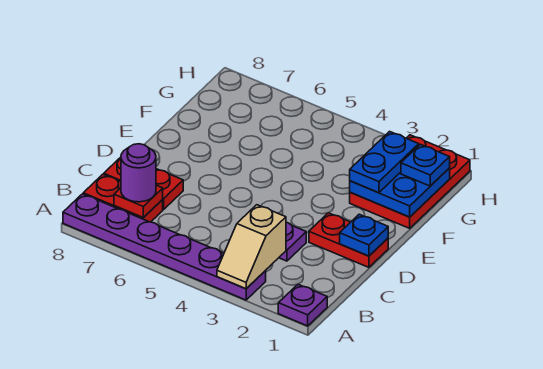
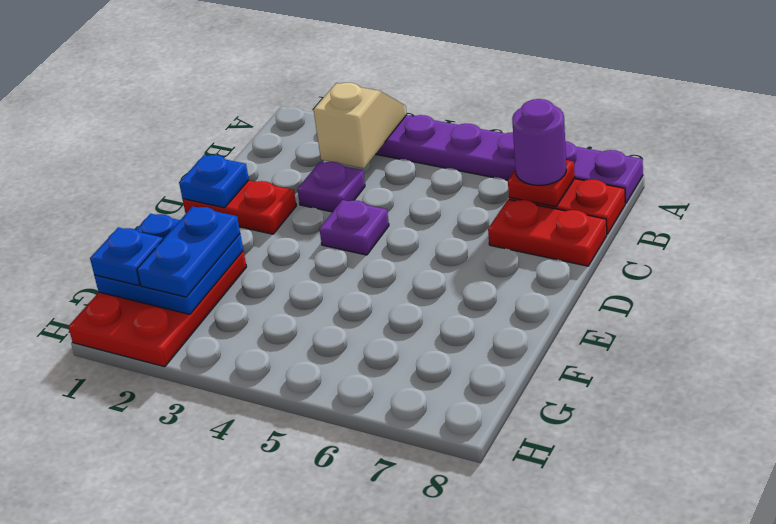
purple plate A1 level 1 -> purple plate D4 level 1

